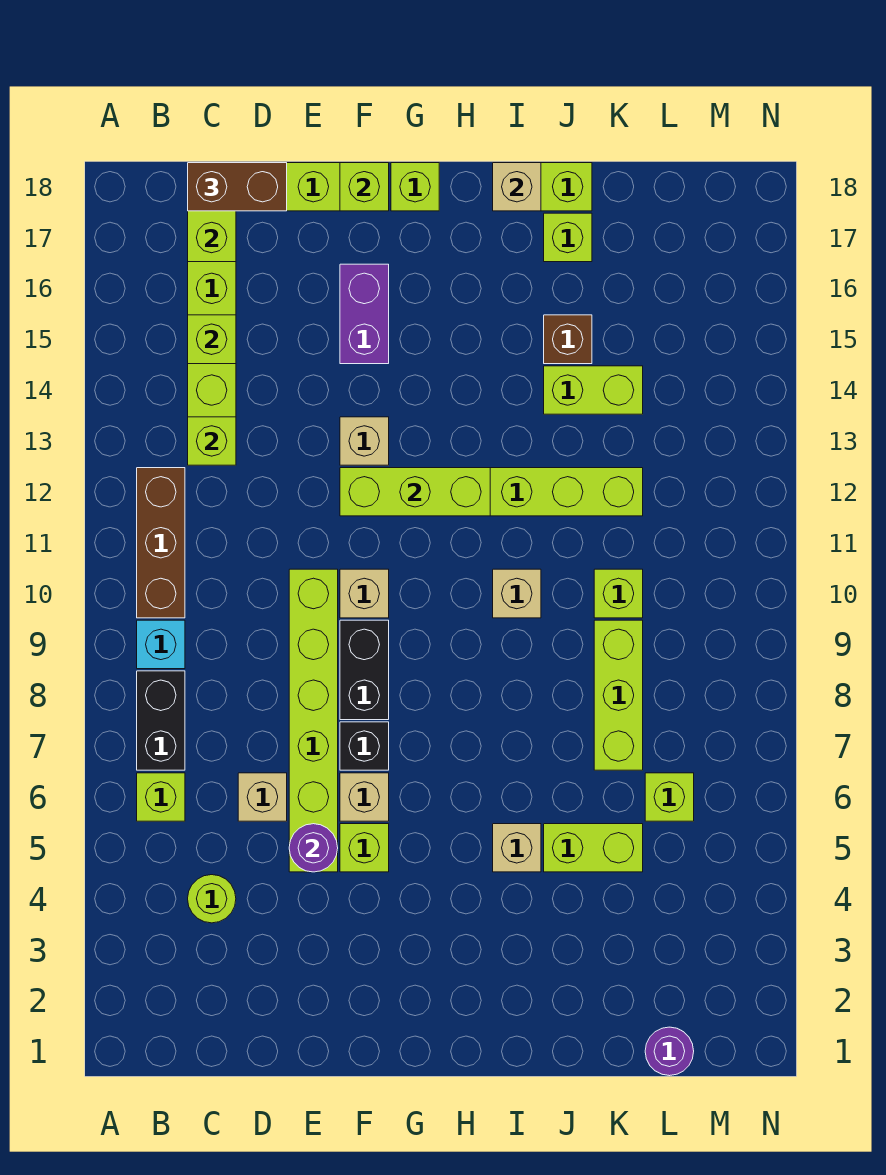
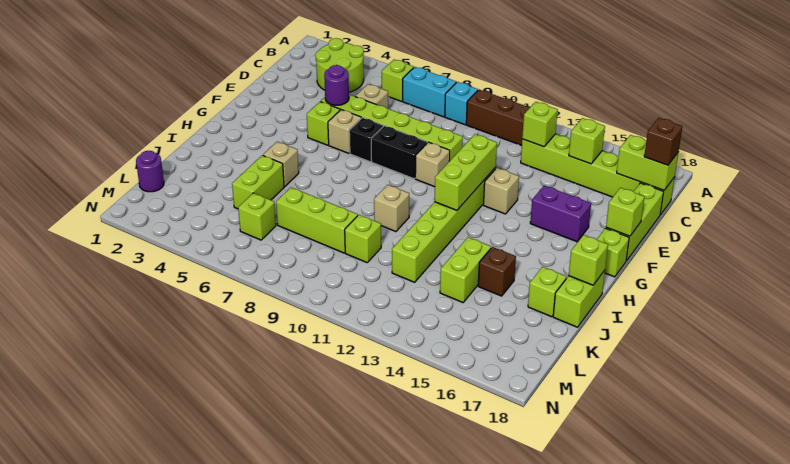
black brick B7:B8 level 1 -> cyan brick B7:B8 level 1
lime round brick C4 level 1 -> lime round brick B3:C4 level 1
brown brick C18:D18 level 3 -> brown brick C18 level 3
tan brick I18 level 2 -> lime brick I18 level 2

